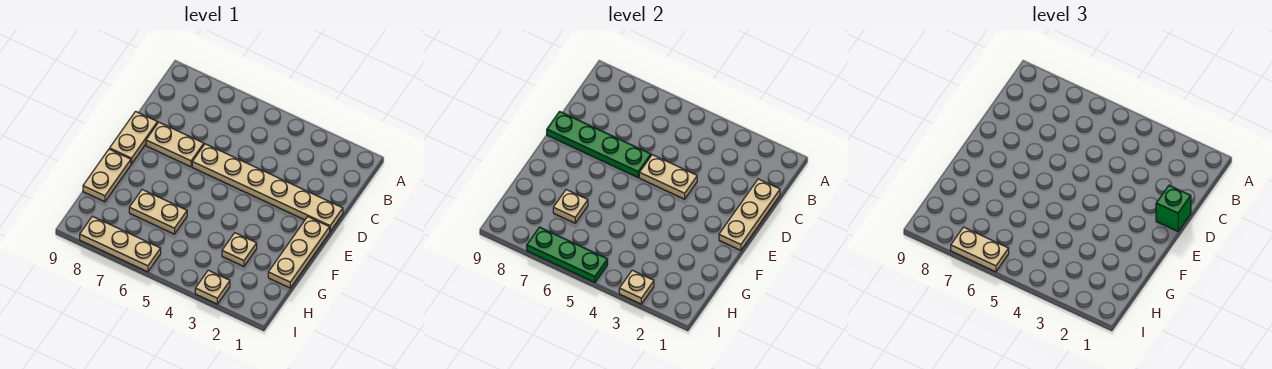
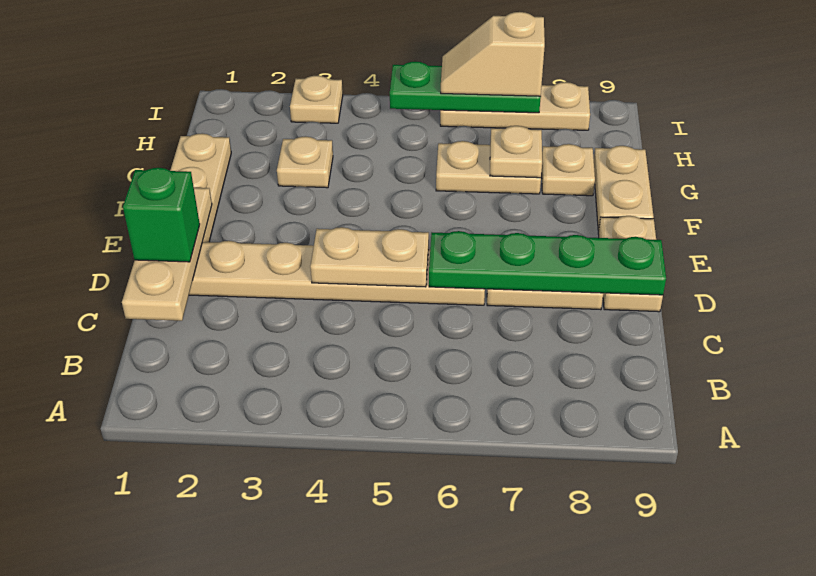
tan plate I3 level 2 -> tan plate G8 level 1
tan plate I6:I7 level 3 -> tan slope I6:I7 level 3 top 7

